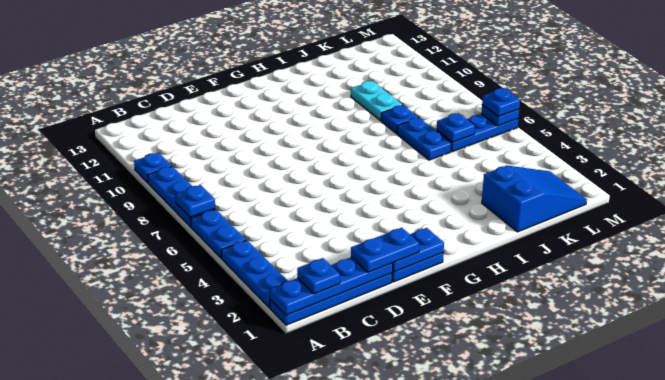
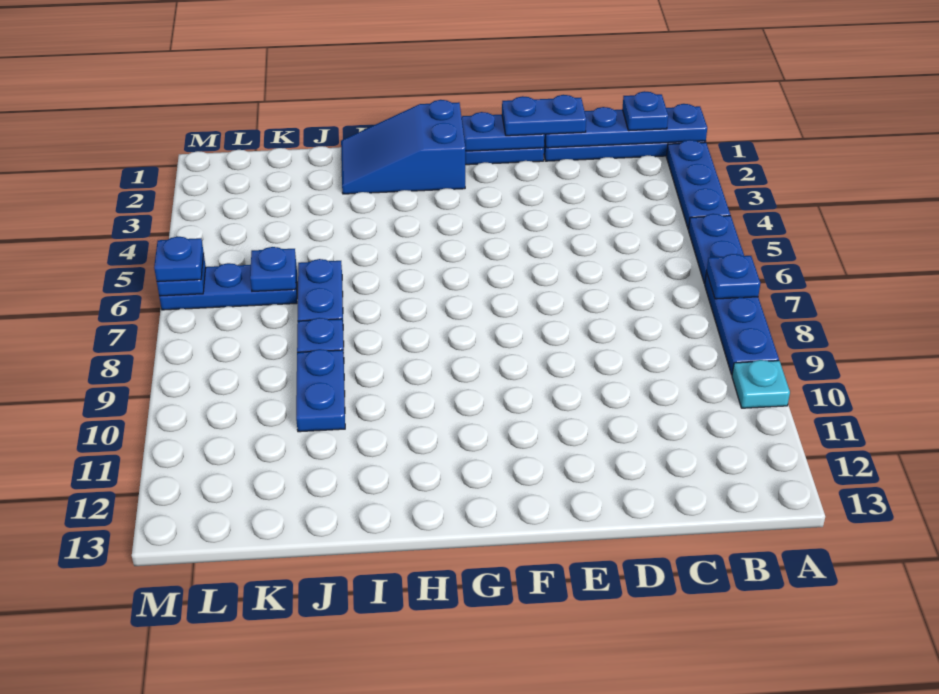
blue plate A10 level 1 -> cyan plate A10 level 1
blue slope J1:L2 level 1 top J -> blue slope G1:I2 level 1 top G
cyan plate J9:J10 level 1 -> blue plate J9:J10 level 1

